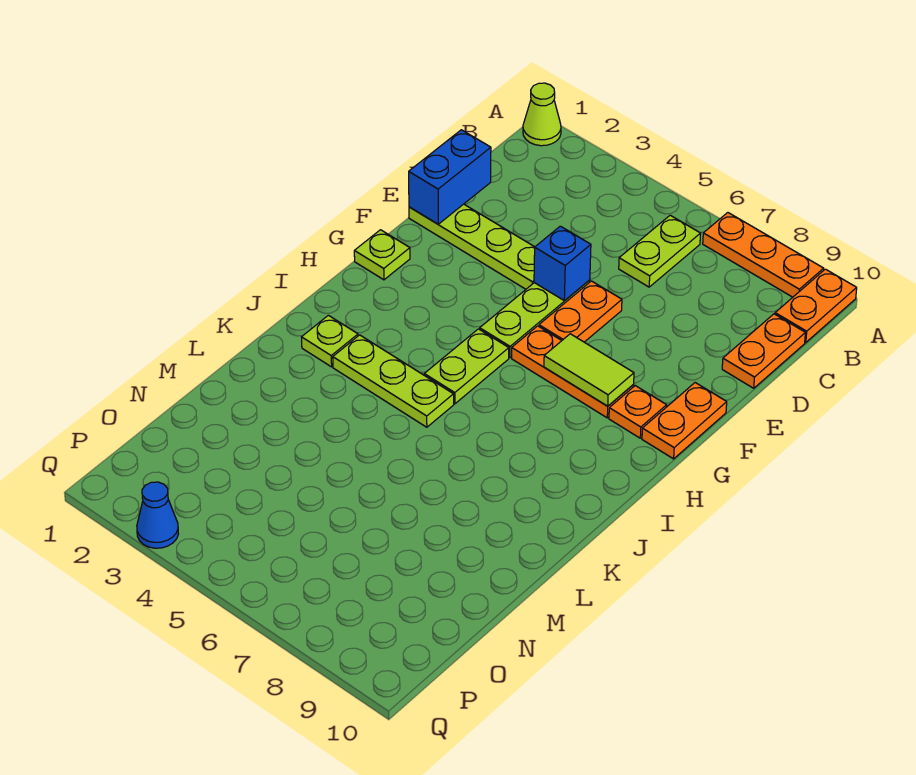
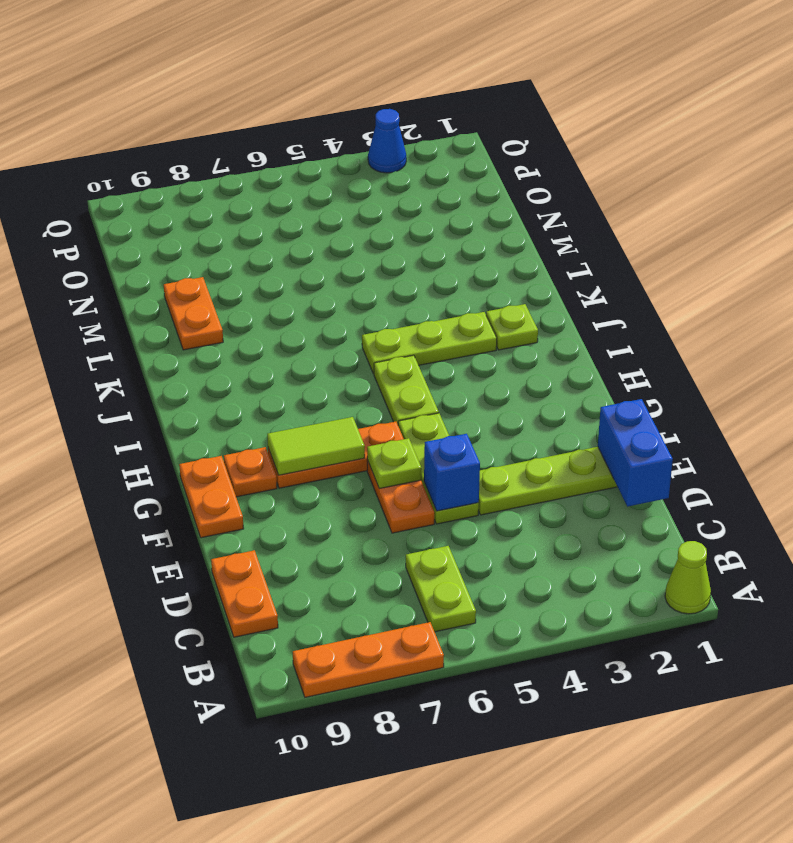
orange plate A10:B10 level 1 -> orange plate L9:M9 level 1
lime plate G1 level 1 -> lime plate F6 level 2

